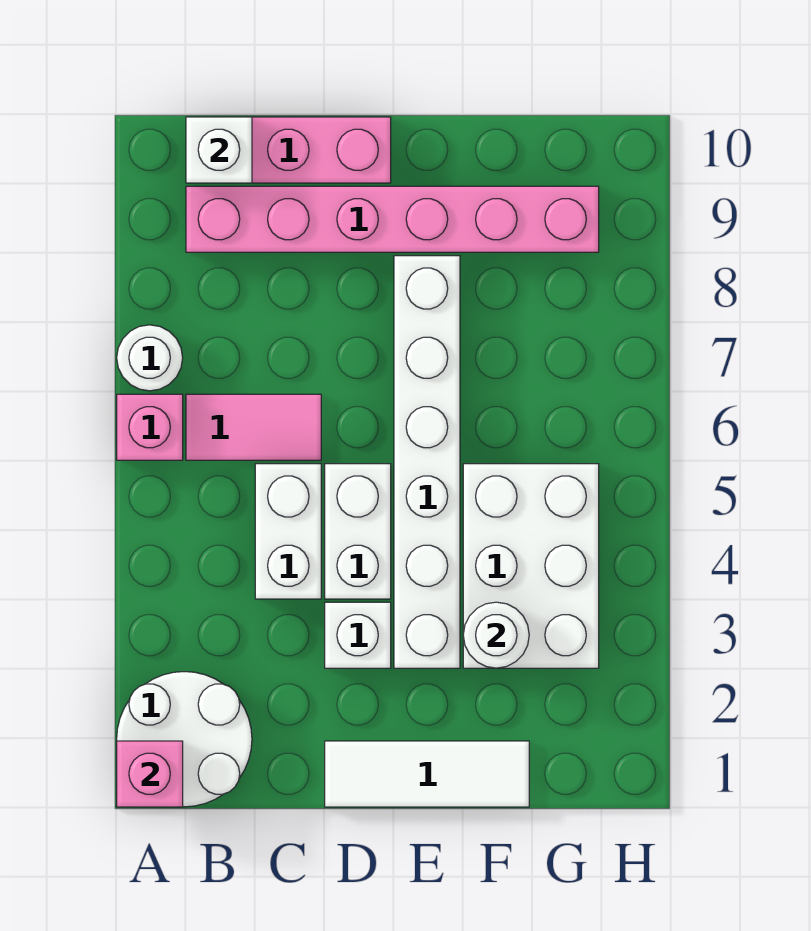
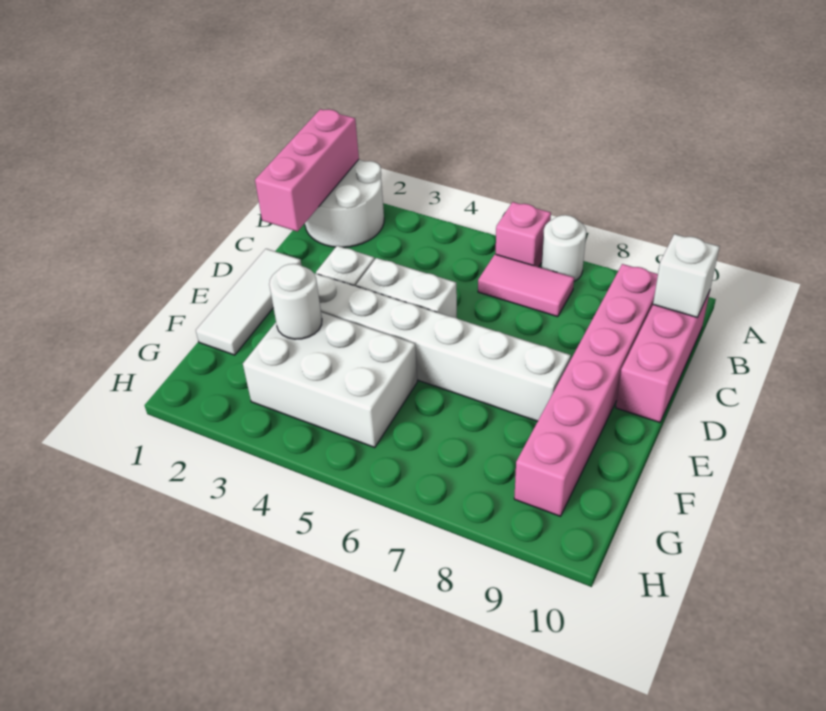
pink brick A1 level 2 -> pink brick A1:C1 level 2
pink tile B6:C6 level 1 -> pink tile B6:B7 level 1
white brick C4:C5 level 1 -> none

